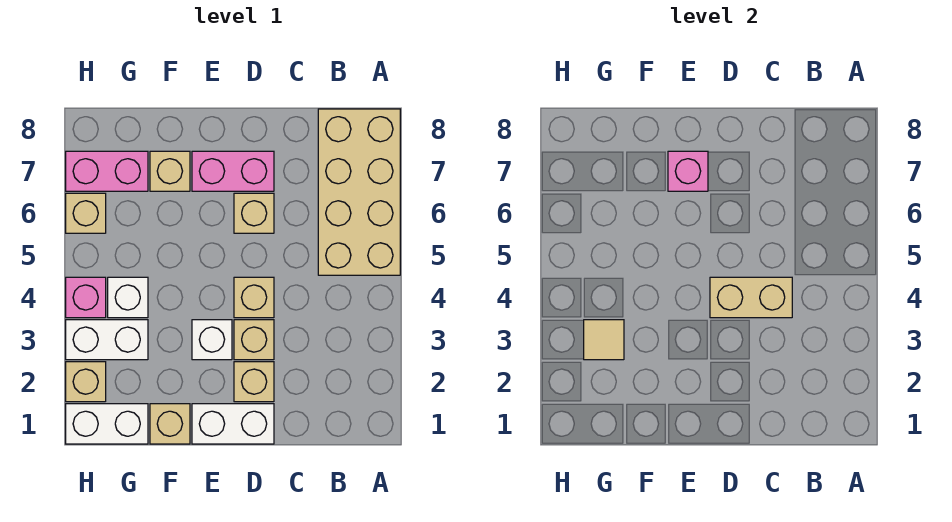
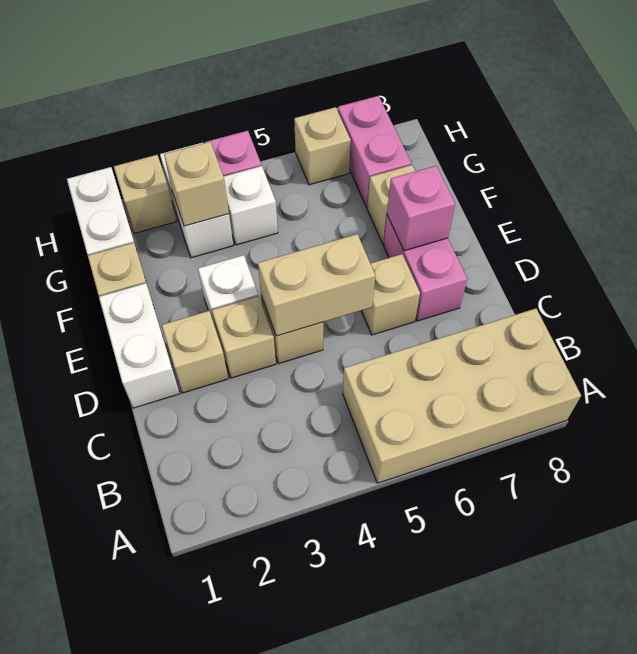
tan brick C4:D4 level 2 -> tan brick D4:D5 level 2
tan tile G3 level 2 -> tan brick G3 level 2

